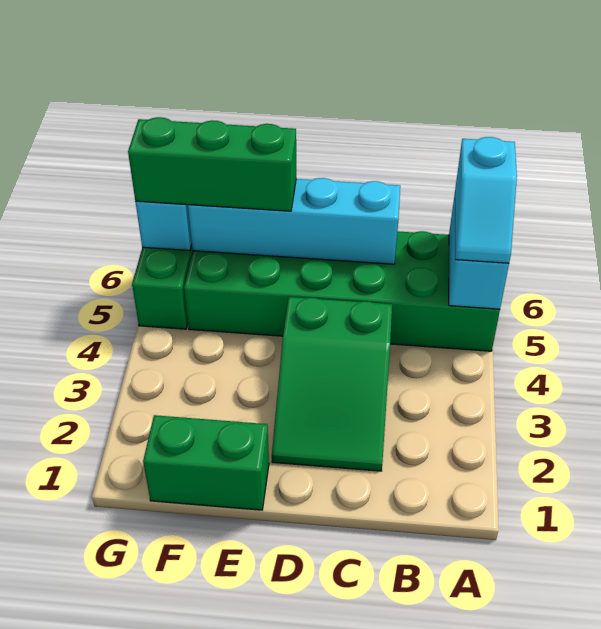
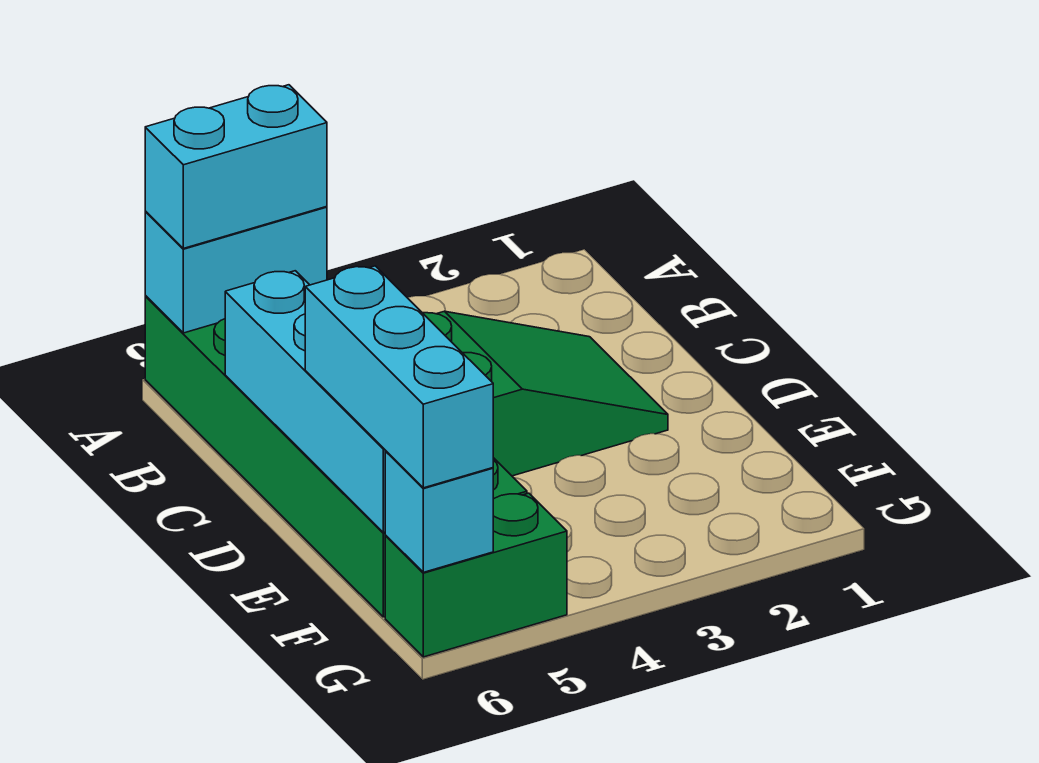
cyan slope A5:A6 level 3 top 6 -> cyan brick A5:A6 level 3
green brick E1:F1 level 1 -> none
green brick E6:G6 level 3 -> cyan brick E6:G6 level 3

